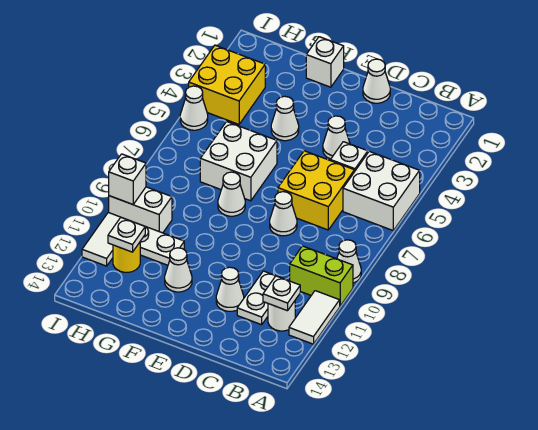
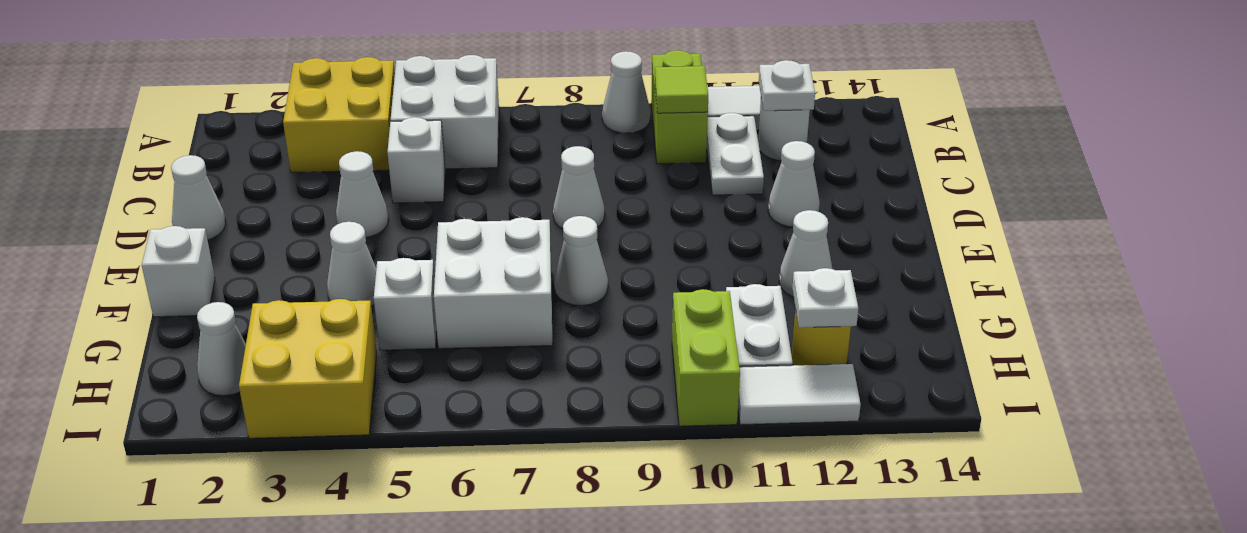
none -> lime tile B10 level 2
yellow brick C6:D7 level 1 -> yellow brick A3:B4 level 1
white plate C11:C12 level 1 -> white plate B11:C11 level 1
white brick H10:I10 level 1 -> lime brick H10:I10 level 1
white cone I5 level 1 -> white cone H2 level 1
white brick I10 level 2 -> white brick G5 level 1

